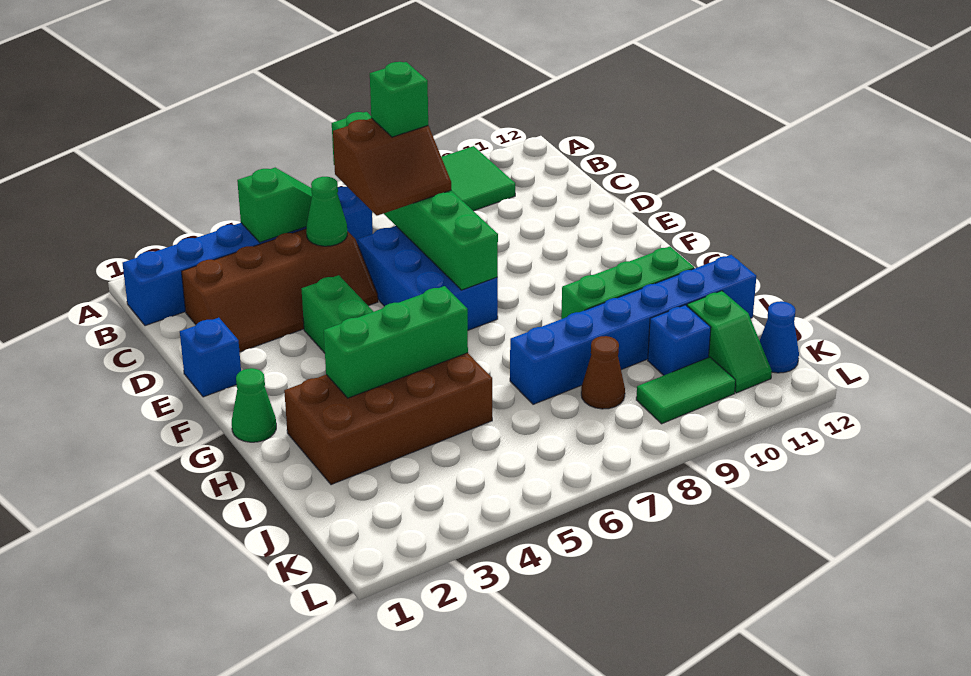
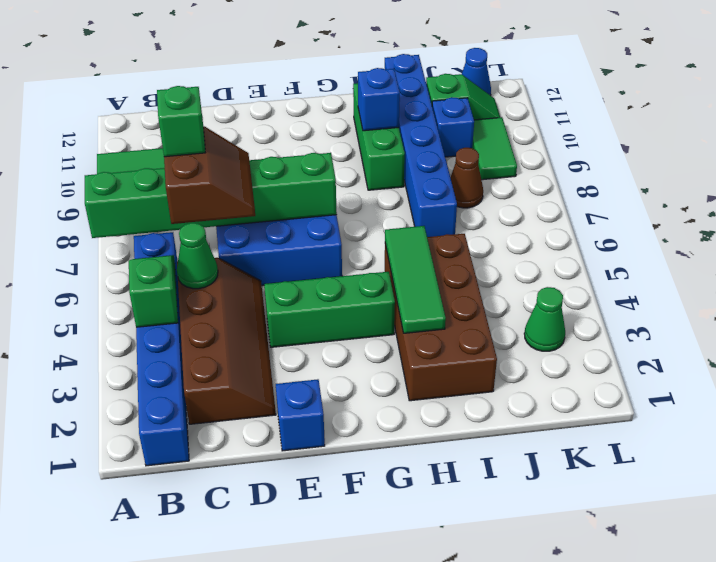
green cone G1 level 1 -> green cone K3 level 1
green brick H3:H5 level 2 -> green tile H3:H5 level 2
none -> blue brick H10 level 2

